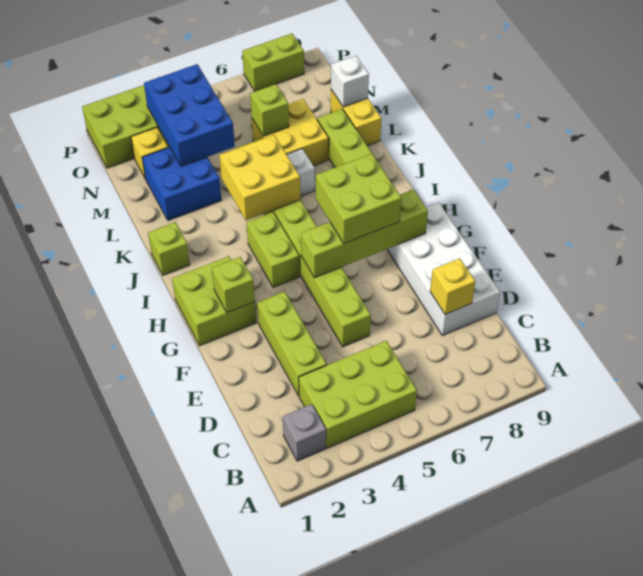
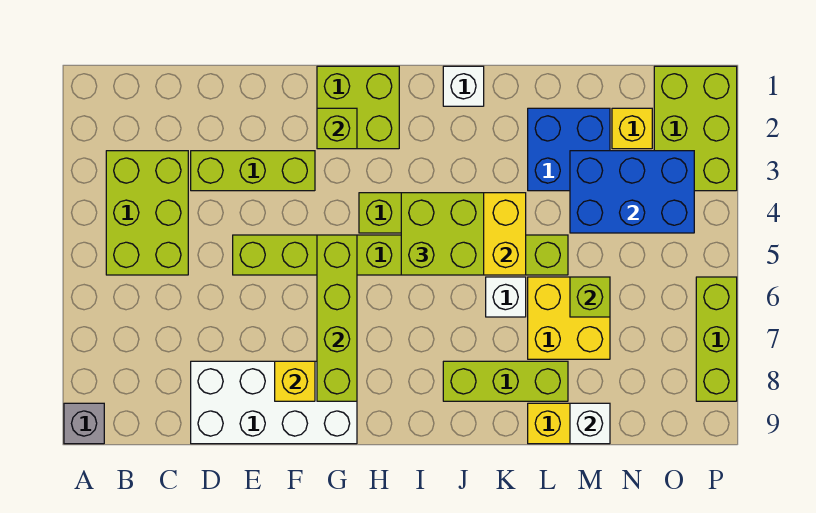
grey brick B2 level 1 -> grey brick A9 level 1
yellow brick D8 level 2 -> yellow brick F8 level 2
lime brick G6:H7 level 3 -> lime brick I4:J5 level 3
lime brick J1 level 1 -> white brick J1 level 1
lime brick P7:P8 level 1 -> lime brick P6:P8 level 1

